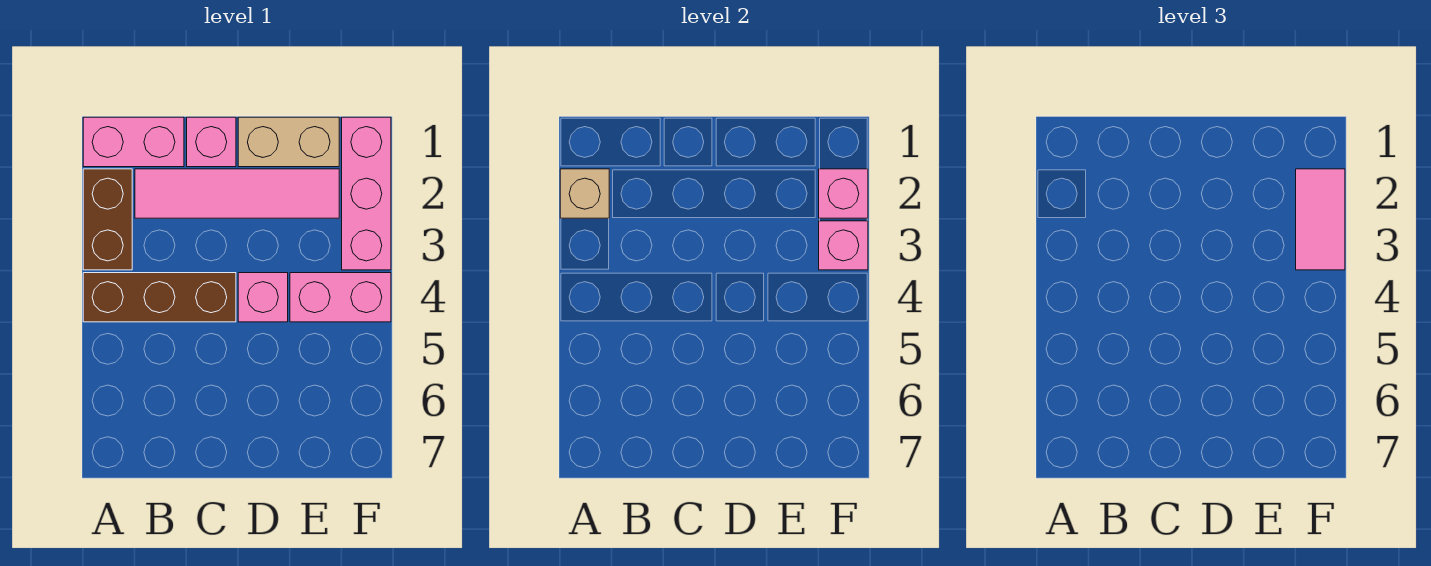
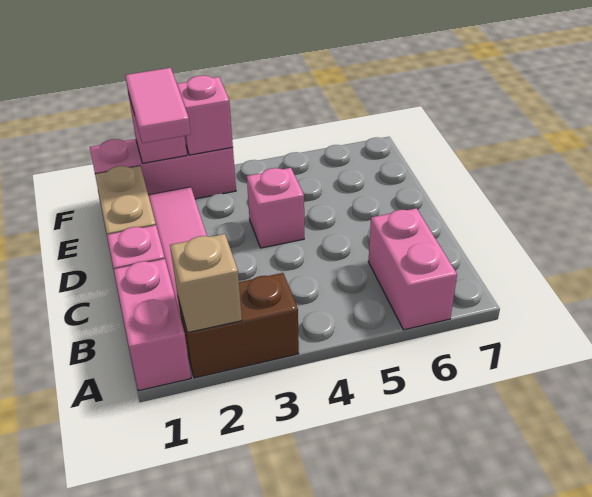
brown brick A4:C4 level 1 -> none
pink brick E4:F4 level 1 -> pink brick A6:B6 level 1
pink tile F2:F3 level 3 -> pink tile E2:F2 level 3

